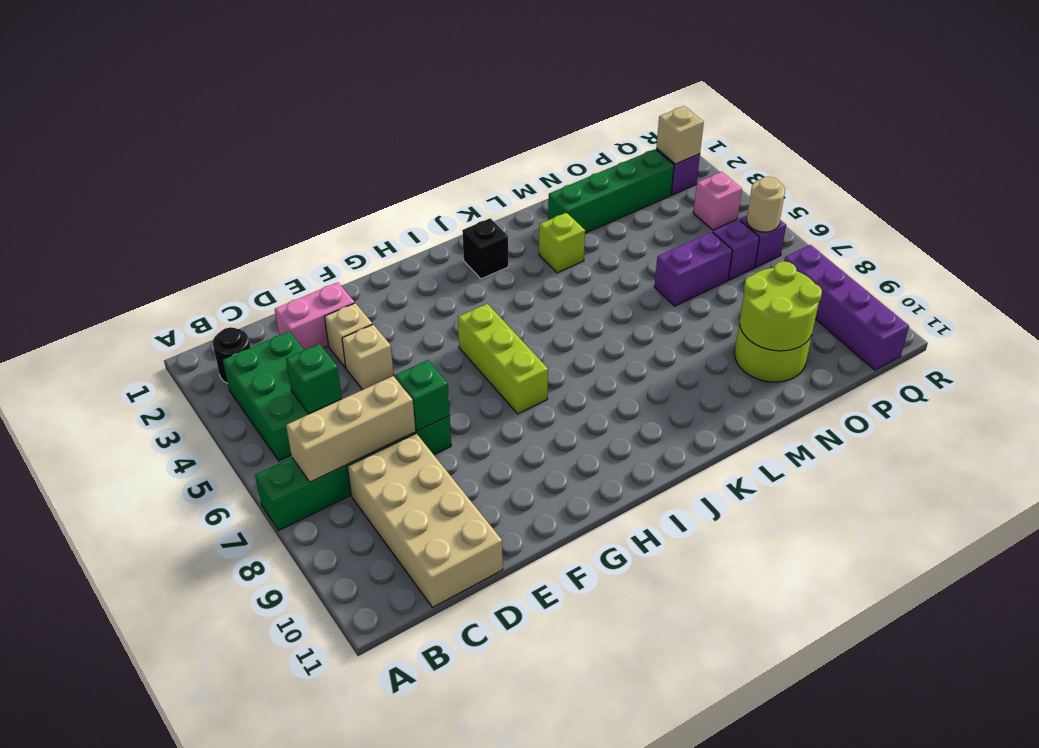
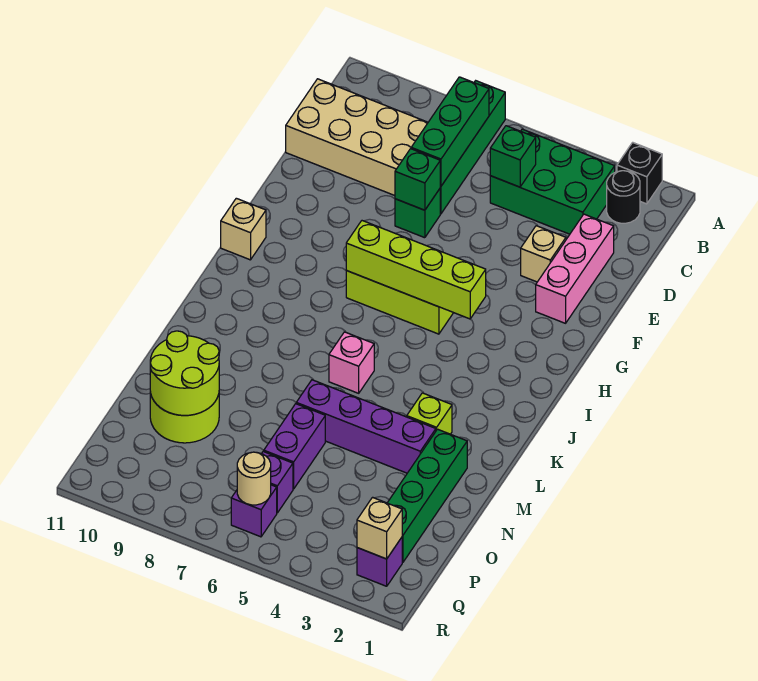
tan brick B7:D7 level 2 -> green brick B7:D7 level 2
pink brick D2:E2 level 1 -> pink brick D2:F2 level 1
tan brick E4 level 1 -> tan brick H11 level 1
none -> lime brick H4:H7 level 2
black brick J2 level 1 -> black brick A2 level 1
pink brick Q4 level 1 -> pink brick K6 level 1
purple brick Q8:Q11 level 1 -> purple brick M3:M6 level 1

